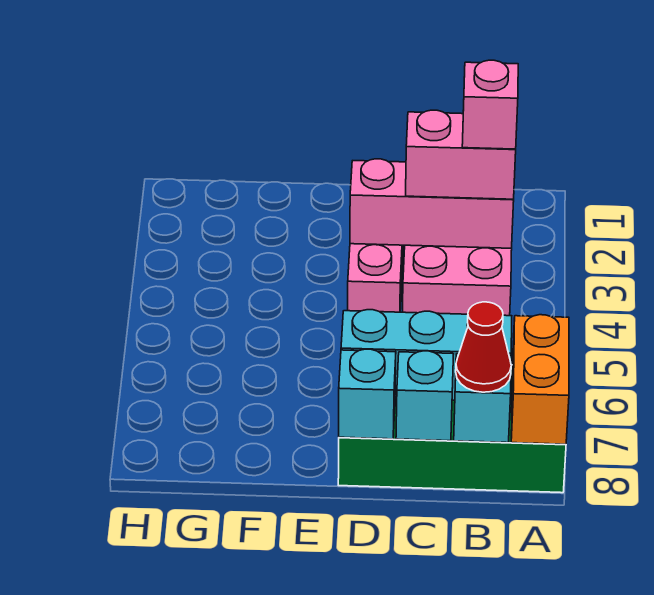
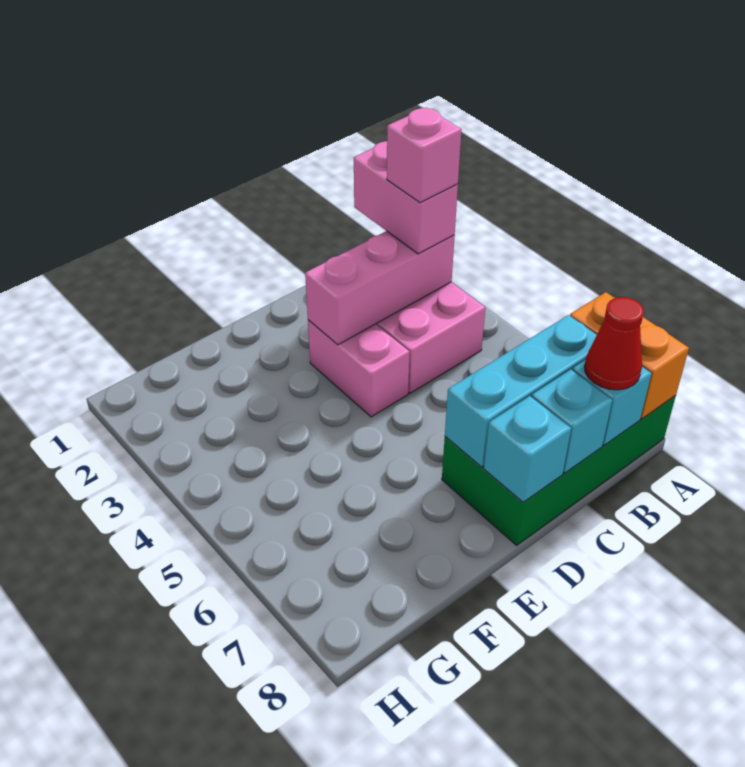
pink brick B3:C3 level 3 -> pink brick B2:B3 level 3

